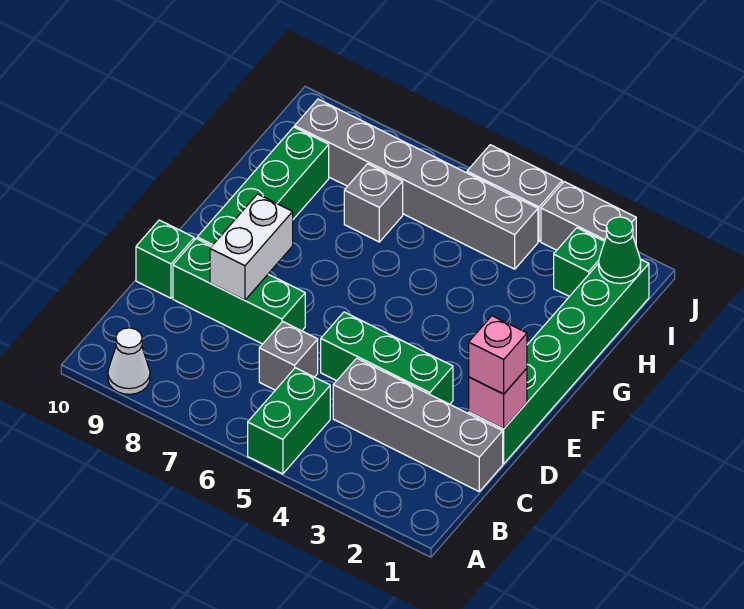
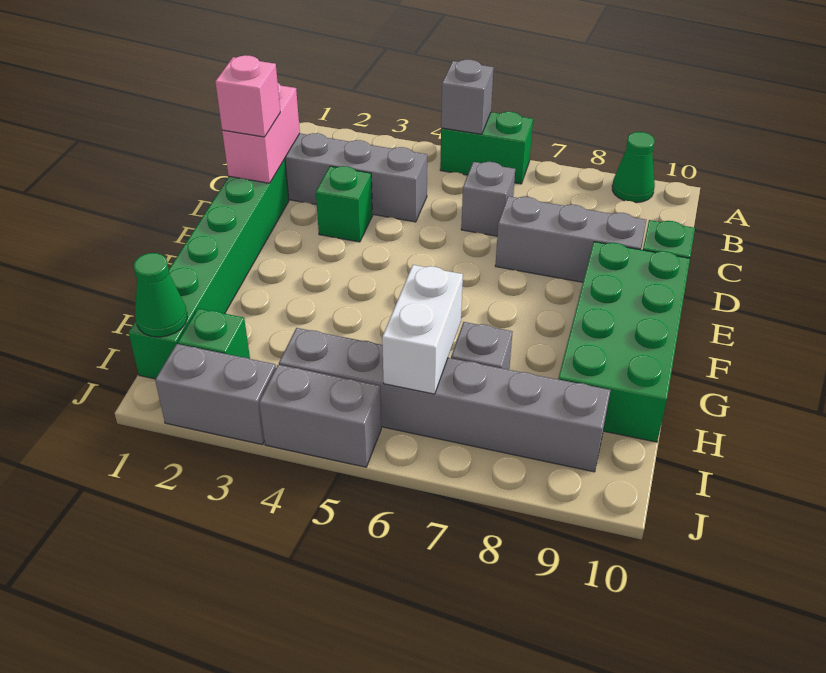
green brick A5:B5 level 1 -> green brick A5:A6 level 1
none -> grey brick A5 level 2
white cone A9 level 1 -> green cone A9 level 1
pink brick D1 level 2 -> pink brick C1:D1 level 2
green brick D3:D5 level 1 -> green brick D3 level 1
green brick D7:D9 level 1 -> grey brick D7:D9 level 1
white brick D8:E8 level 2 -> white brick H6:I6 level 2
green brick E9:H9 level 1 -> green brick E9:H10 level 1

